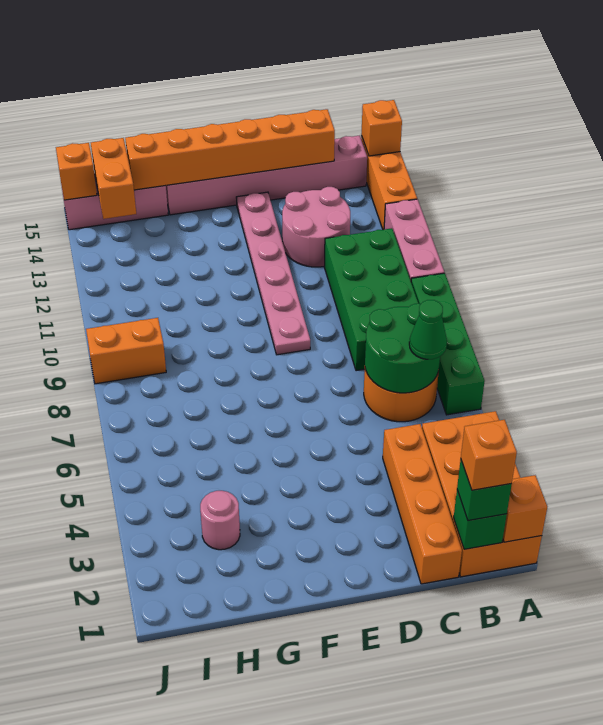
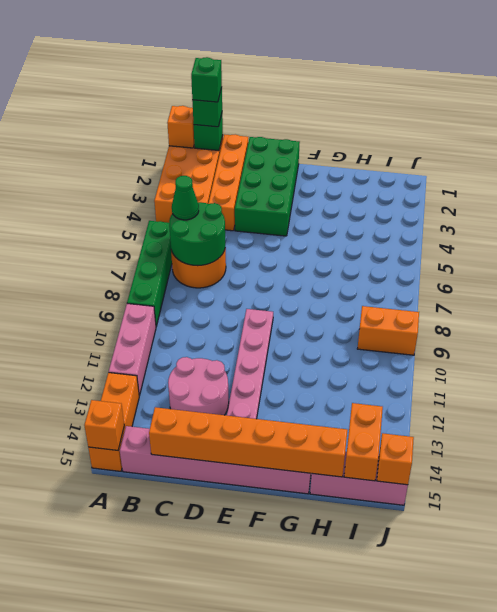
orange brick B1 level 4 -> green brick B1 level 4
green brick B8:C11 level 1 -> green brick D1:E4 level 1
pink round brick H3 level 1 -> none

